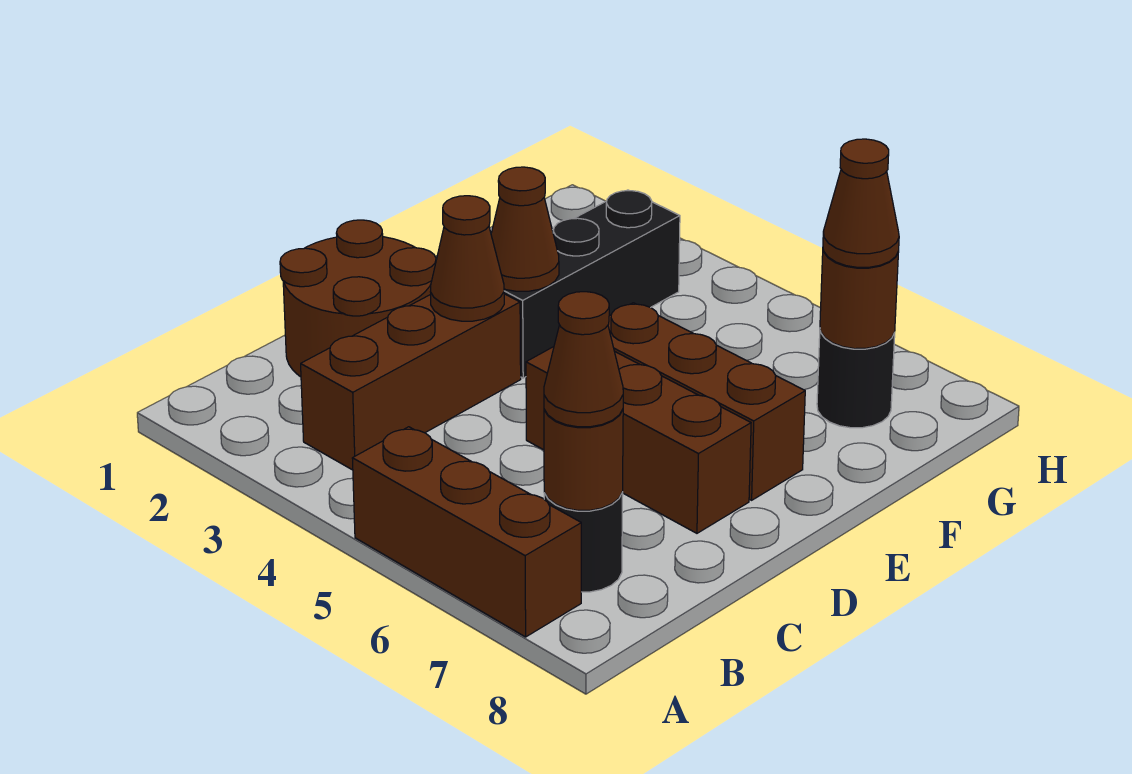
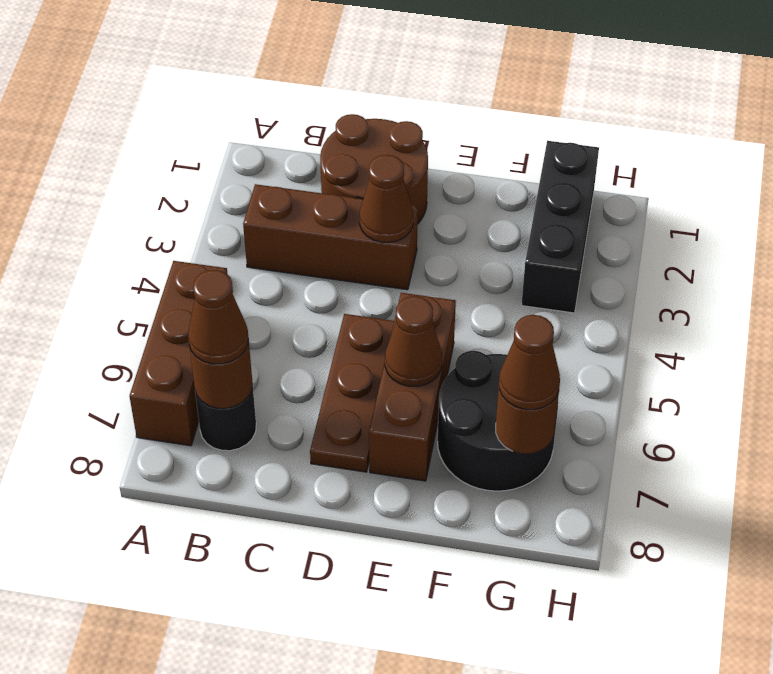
brown brick D5:D7 level 1 -> brown plate D5:D7 level 1
black brick E3:G3 level 1 -> black brick G1:G3 level 1
brown cone E3 level 2 -> brown cone E6 level 2
black round brick G7 level 1 -> black round brick F6:G7 level 1

